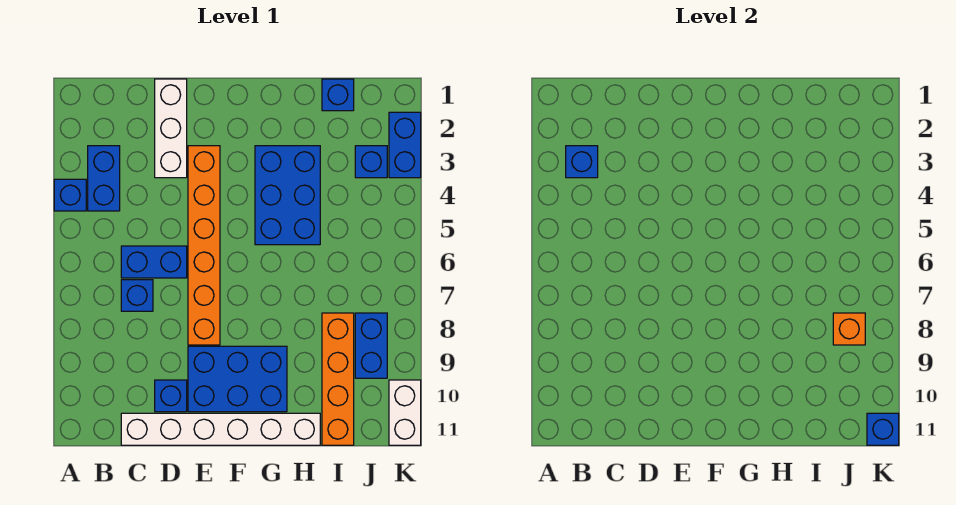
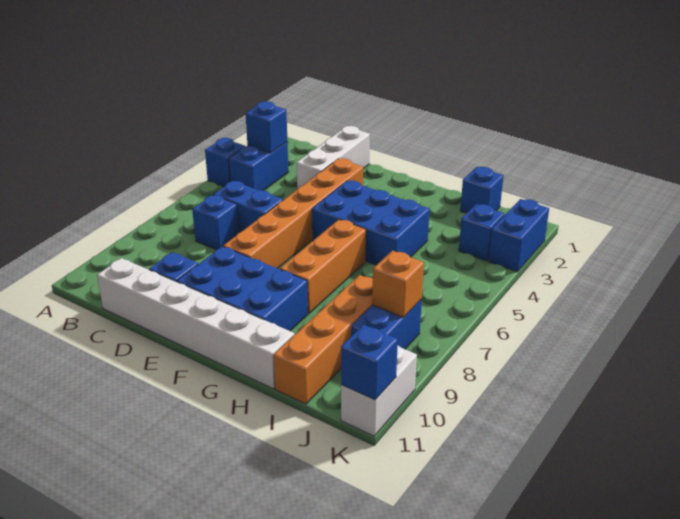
blue brick G3:H5 level 1 -> blue brick F4:H5 level 1
none -> orange brick G6:G8 level 1

